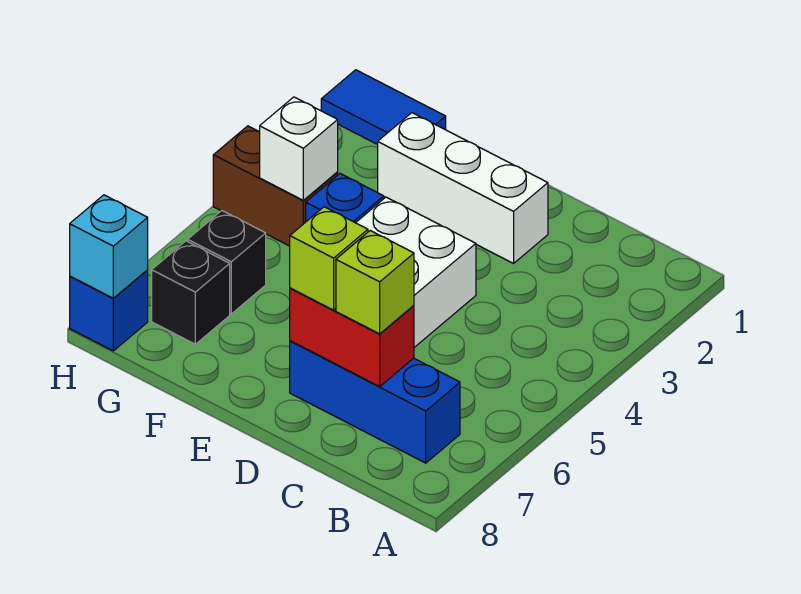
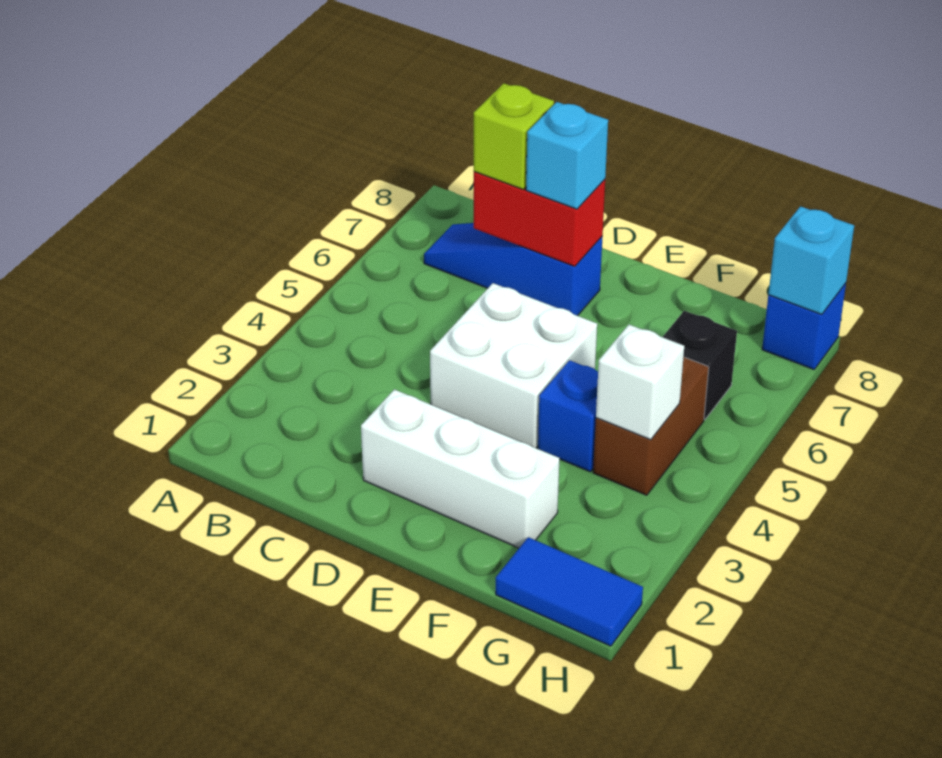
blue brick B7:D7 level 1 -> blue slope B7:D7 level 1 top D
lime brick D7 level 3 -> cyan brick D7 level 3
brown brick G4:H4 level 1 -> brown brick G4:G5 level 1
black brick G7 level 1 -> none

